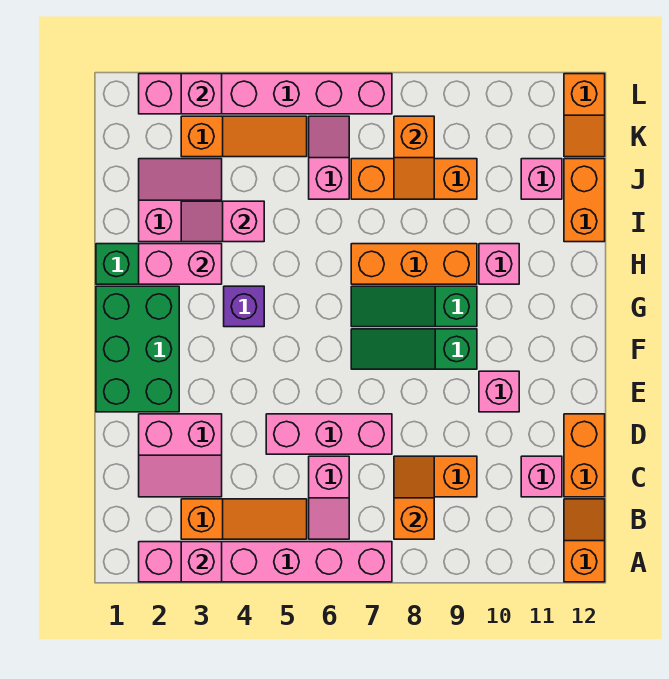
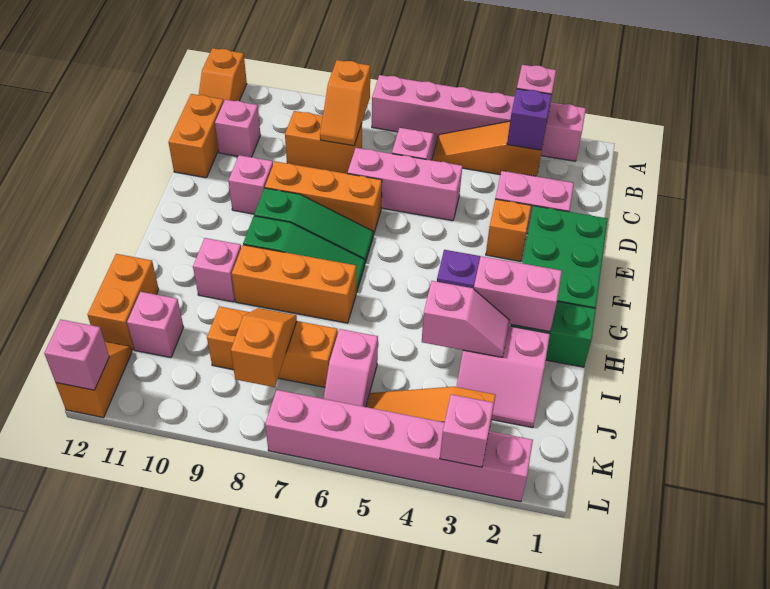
none -> purple brick B3 level 2
none -> orange brick E3 level 1
none -> orange brick E7:E9 level 1
none -> pink brick L12 level 2

